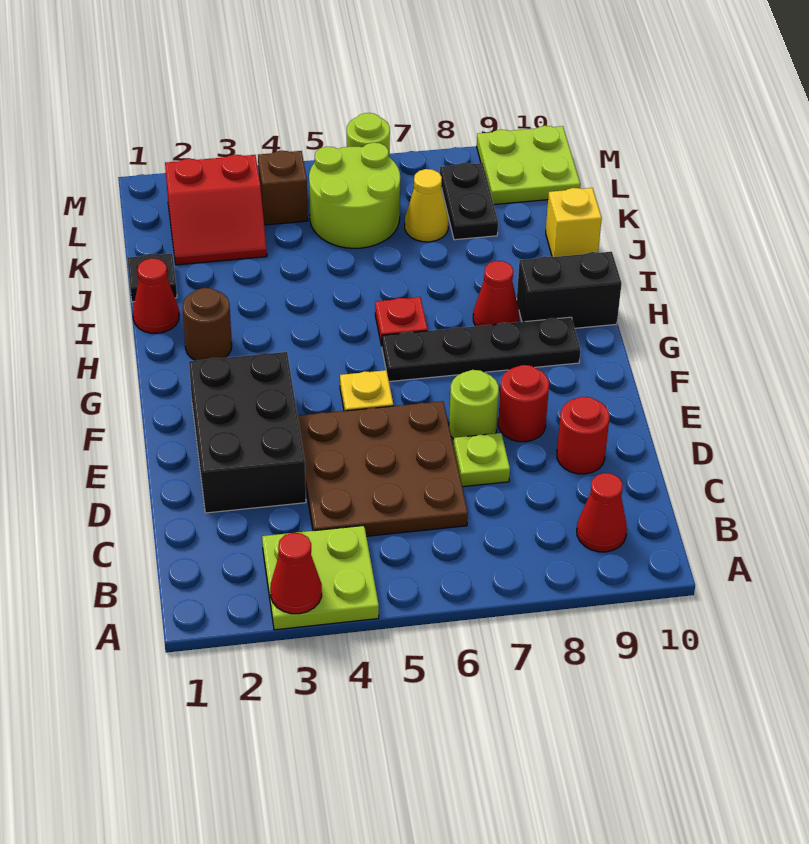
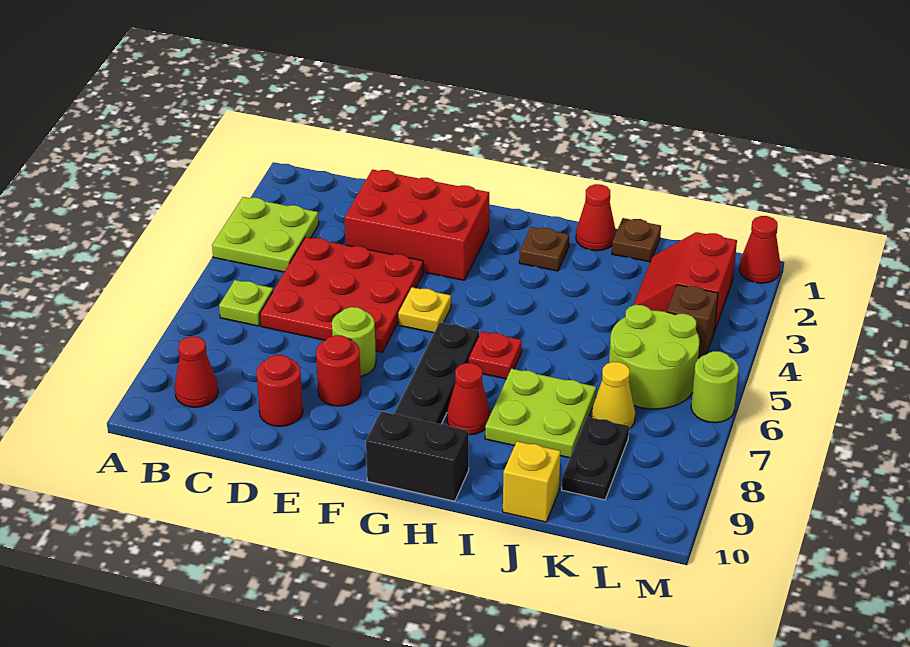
red cone A3 level 2 -> red cone M1 level 1
brown plate C4:E6 level 1 -> red plate C4:E6 level 1
black brick D2:F3 level 1 -> red brick D2:F3 level 1
lime plate D7 level 1 -> lime plate B6 level 1
brown round brick H2 level 1 -> brown plate H2 level 1
black brick H9:H10 level 1 -> black brick G10:H10 level 1
black plate J1 level 1 -> brown plate J1 level 1
black plate K8:L8 level 1 -> black plate K8:K9 level 1
lime plate L9:M10 level 1 -> lime plate I7:J8 level 1

